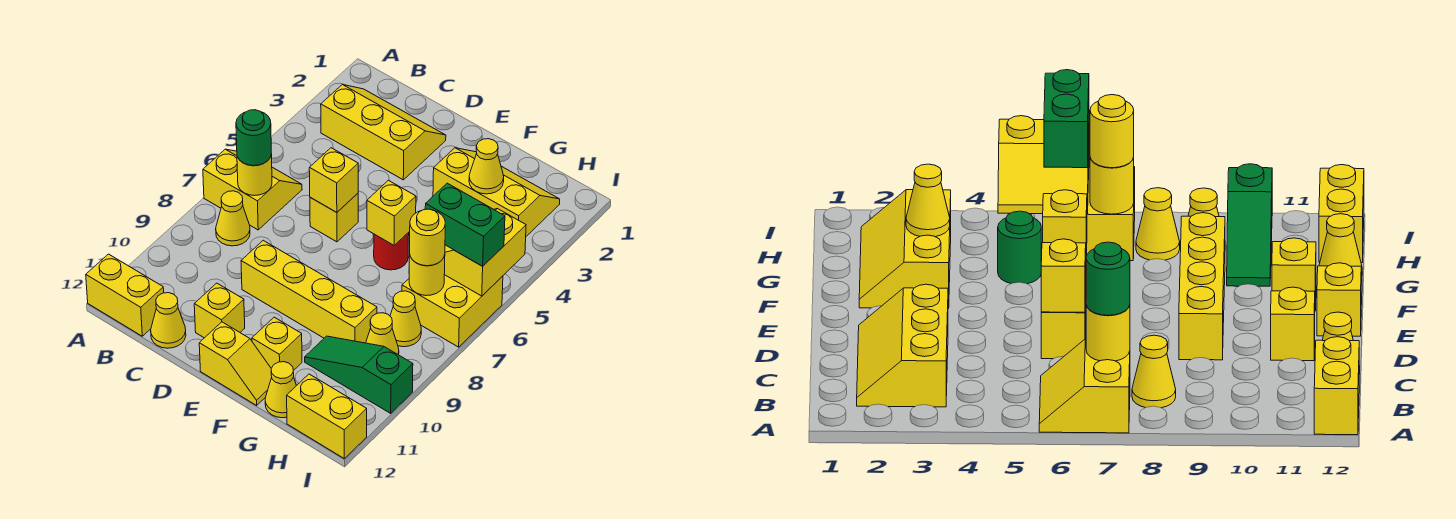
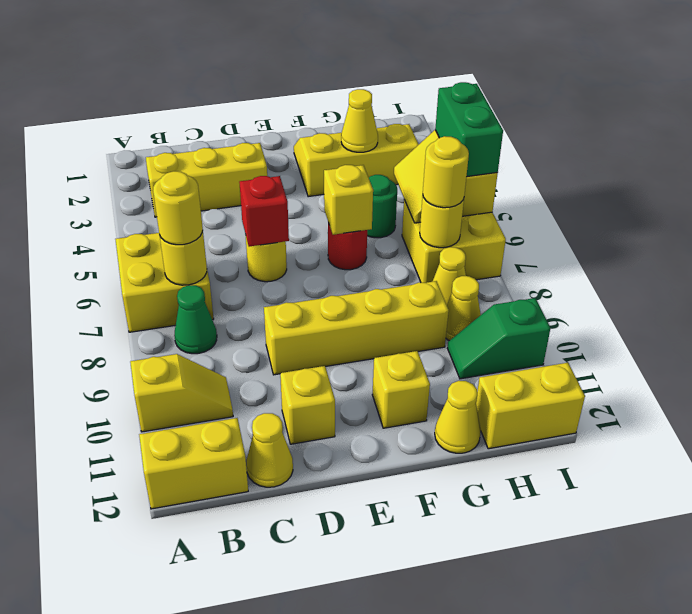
yellow slope A6:B7 level 1 top 7 -> yellow brick A6:B7 level 1
green round brick B7 level 3 -> yellow round brick B7 level 3
yellow cone B8 level 1 -> green cone B8 level 1
yellow brick D6 level 1 -> yellow round brick D6 level 1
yellow brick D6 level 2 -> red brick D6 level 2
yellow slope E12:F12 level 1 top E -> yellow slope A10:B10 level 1 top A
green slope G10:I10 level 1 top I -> green slope H10:I10 level 1 top I
green brick H6:I6 level 3 -> green brick I5:I6 level 3

